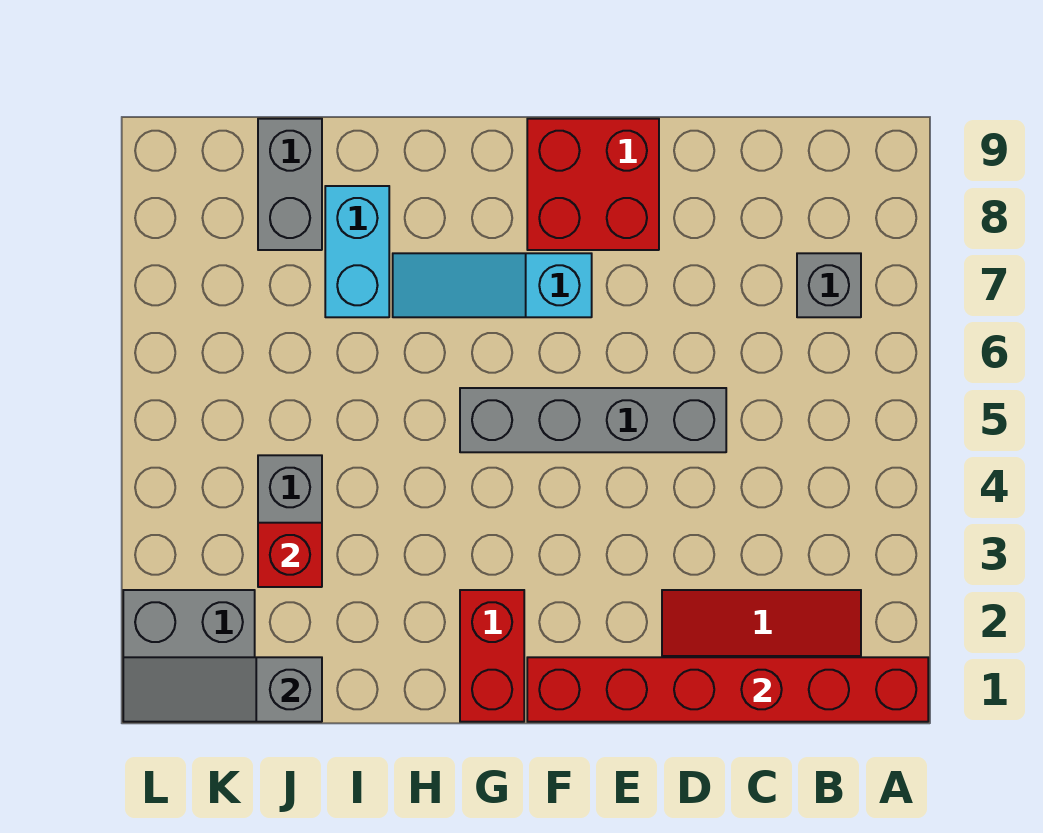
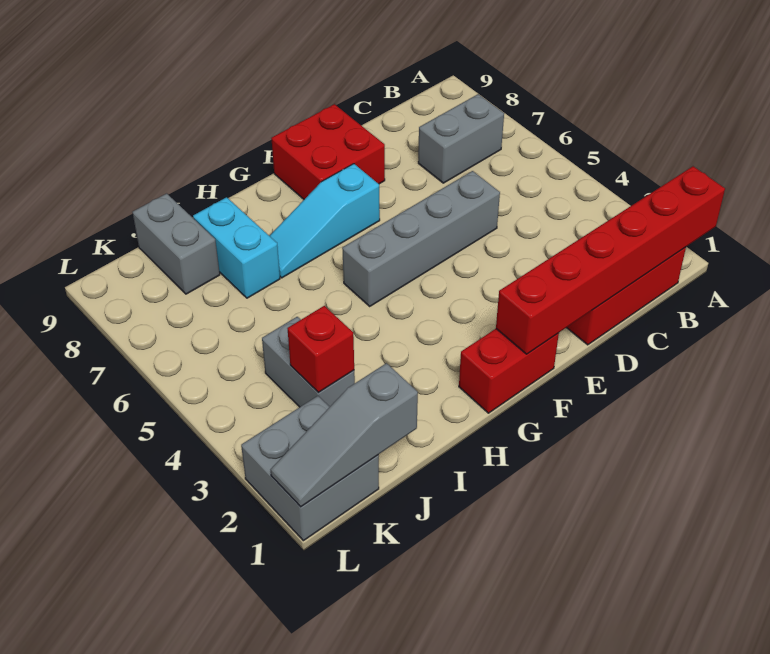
grey brick B7 level 1 -> grey brick B7:C7 level 1
red brick G1:G2 level 1 -> red brick F1:G1 level 1

